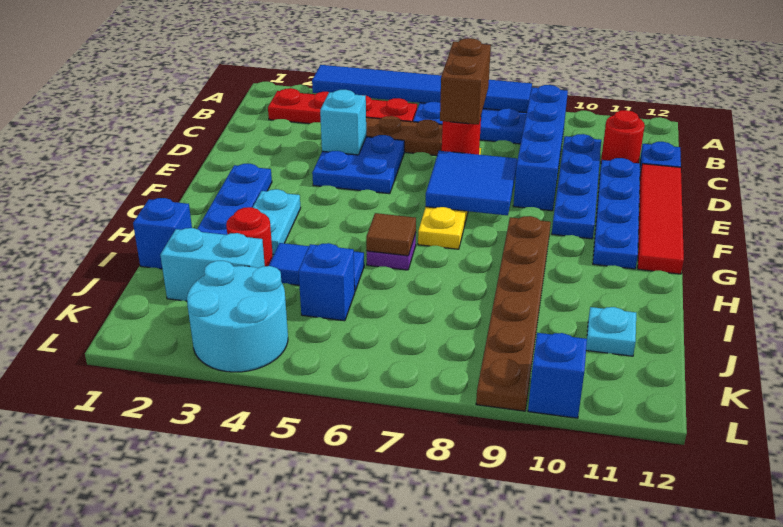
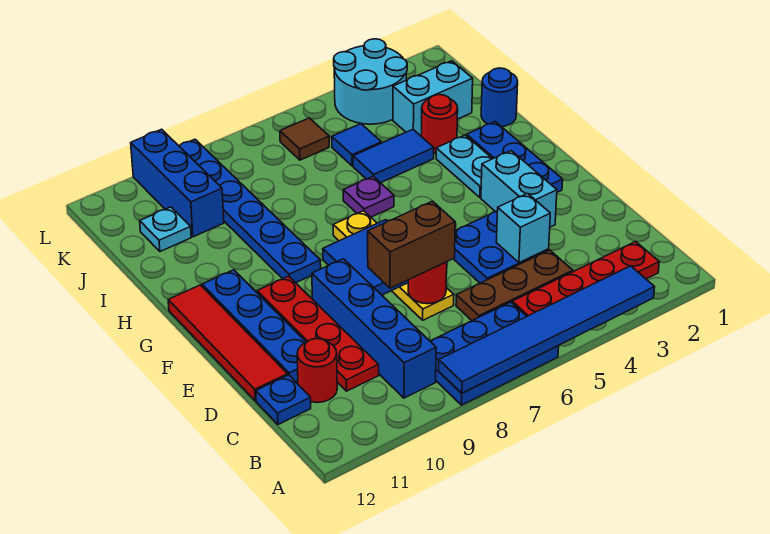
brown brick C7:D7 level 3 -> brown brick D7:D8 level 3
blue plate C10:F10 level 1 -> red plate C10:F10 level 1
none -> cyan brick E3:F3 level 1
brown plate G9:L9 level 1 -> blue plate G9:L9 level 1
brown tile H6 level 2 -> brown tile K6 level 1
blue brick I1 level 1 -> blue round brick I1 level 1
blue brick J5 level 1 -> blue tile J5 level 1
blue brick L10 level 1 -> blue brick J10:L10 level 1

